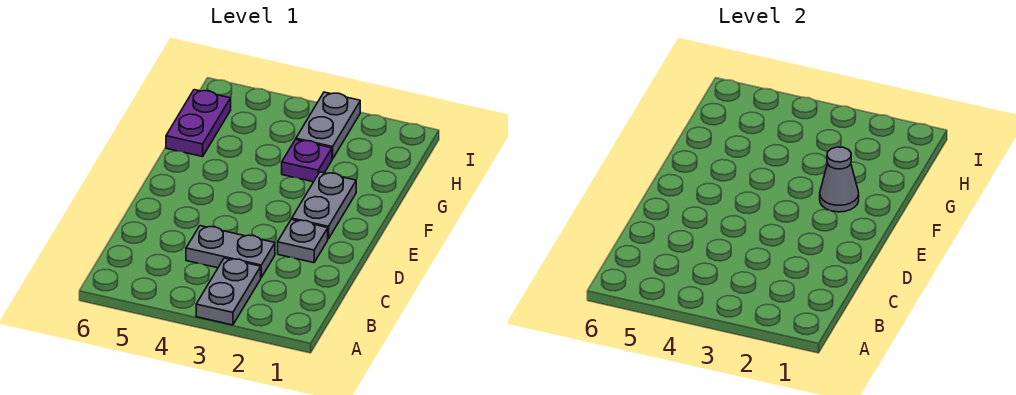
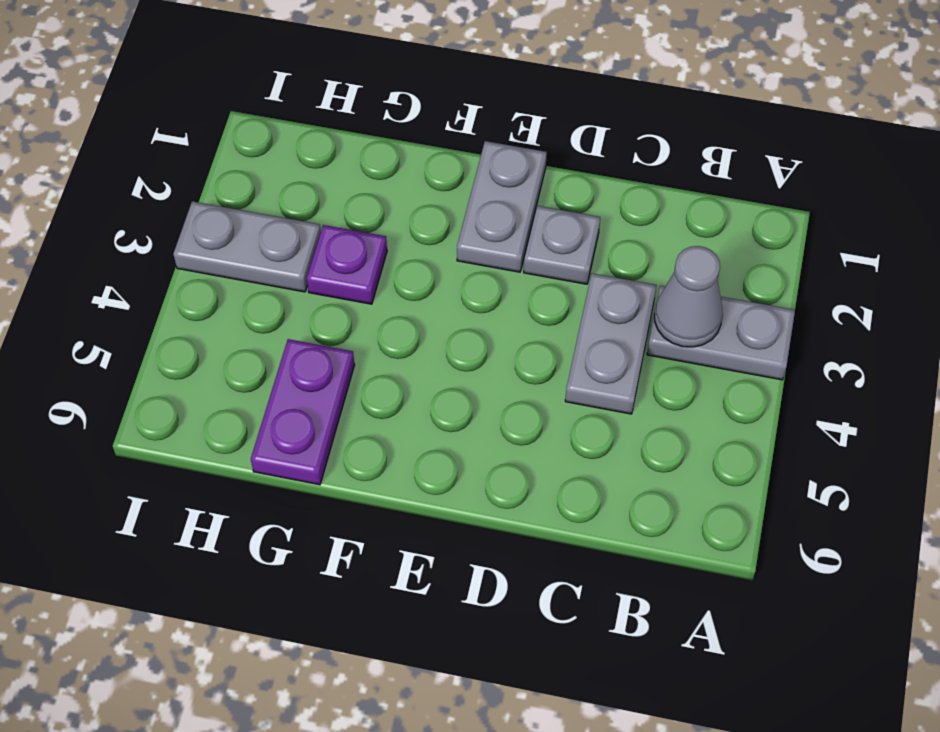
grey plate E2:F2 level 1 -> grey plate E1:E2 level 1
grey cone F2 level 2 -> grey cone B3 level 2
purple plate G6:H6 level 1 -> purple plate G5:G6 level 1

